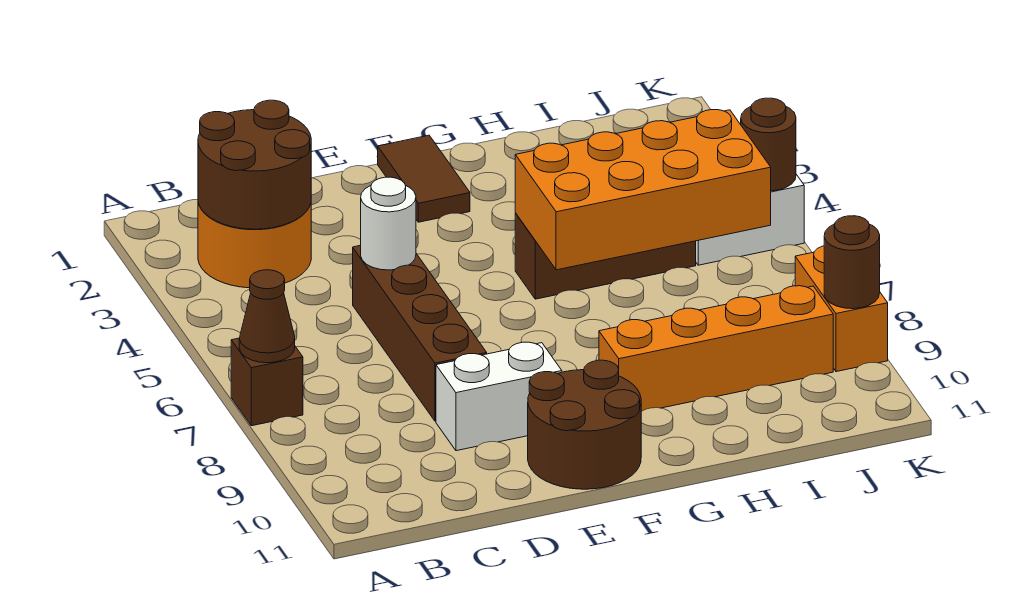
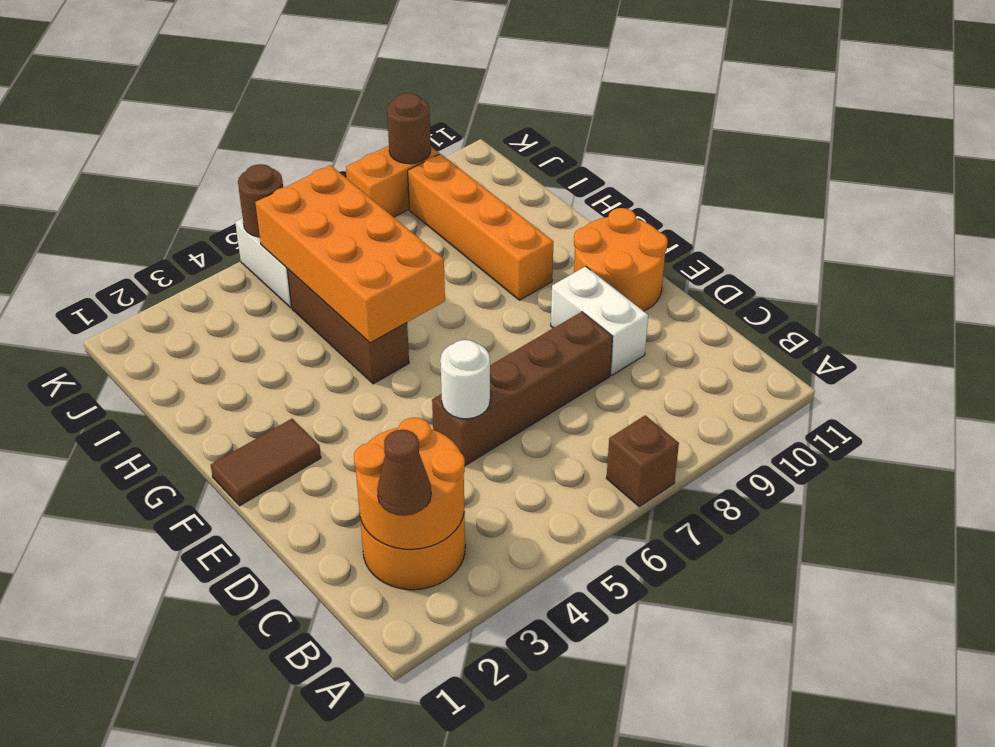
brown cone A7 level 2 -> brown cone B2 level 3
brown round brick B2:C3 level 2 -> orange round brick B2:C3 level 2
brown round brick E10:F11 level 1 -> orange round brick E10:F11 level 1

